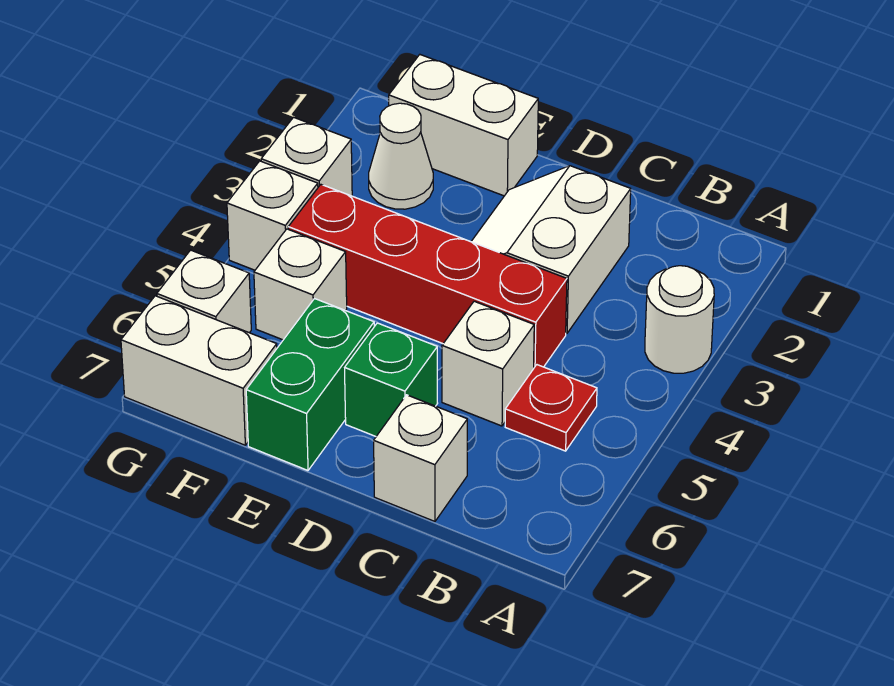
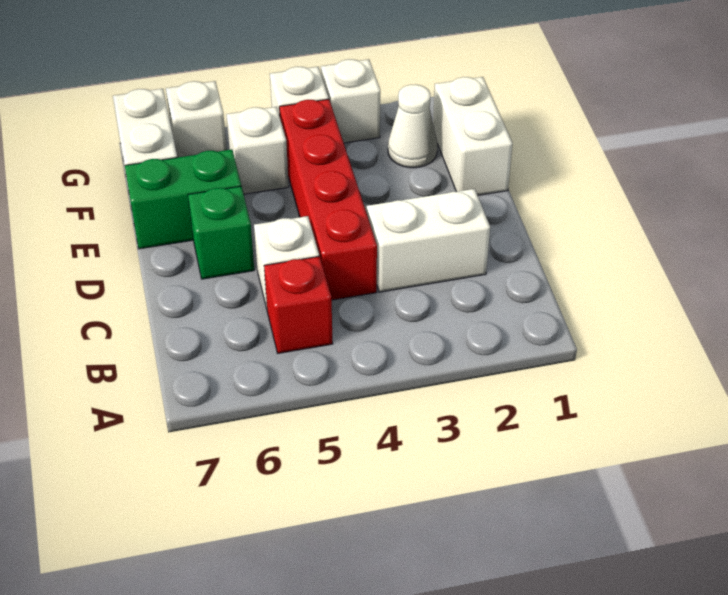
white round brick A3 level 1 -> none
red plate B5 level 1 -> red brick B5 level 1
white brick C7 level 1 -> none

